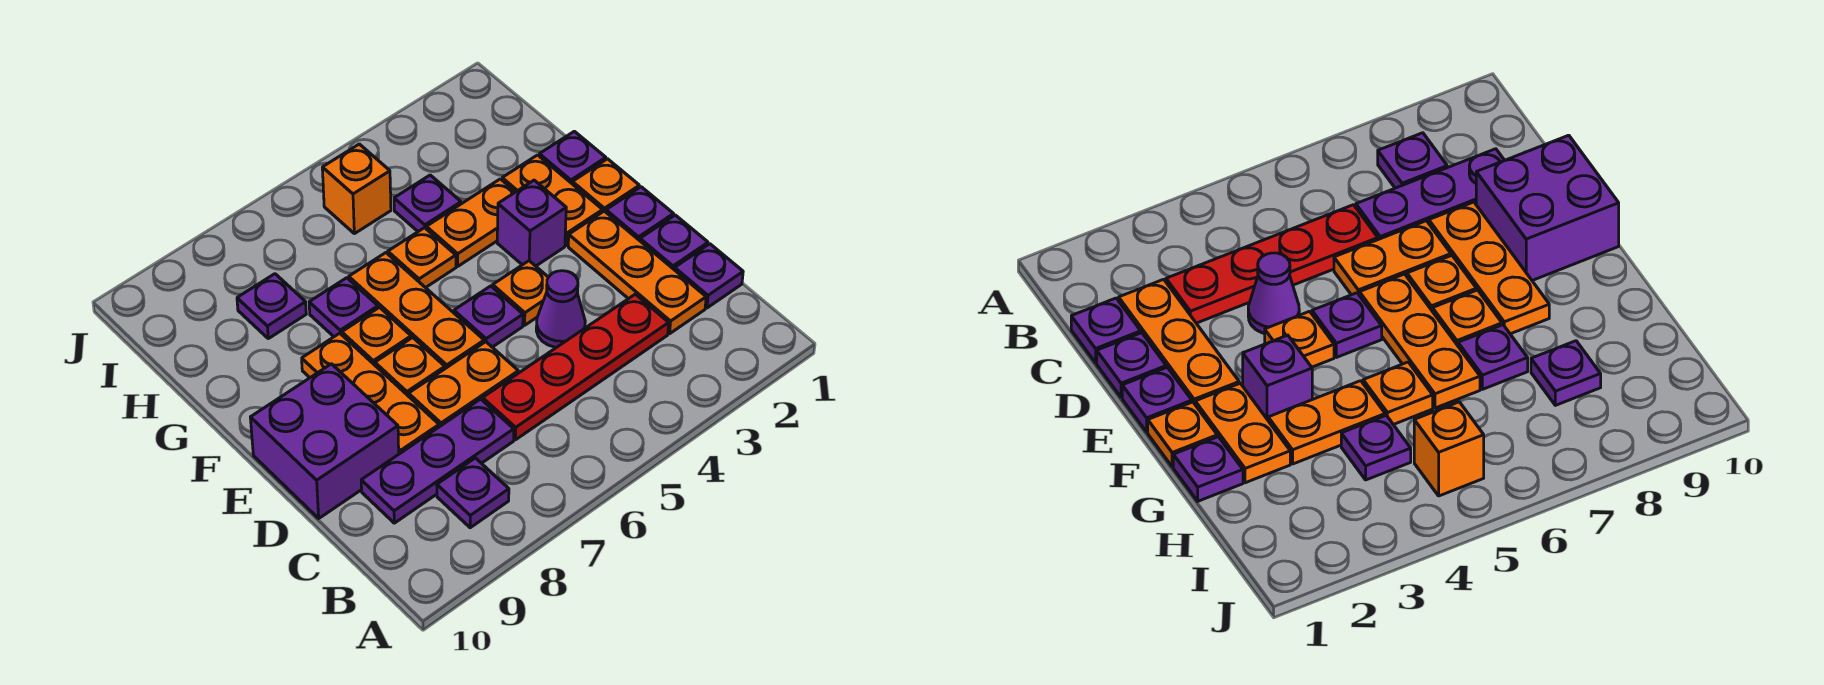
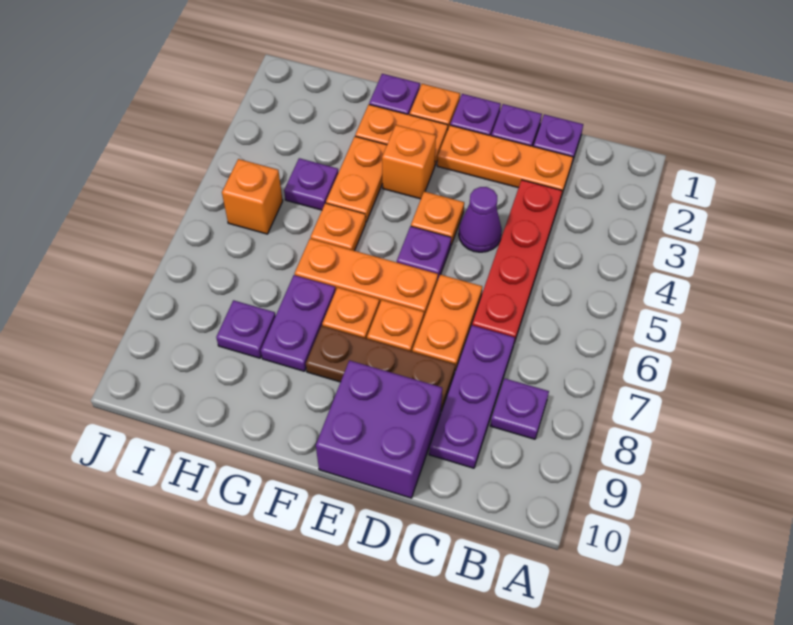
orange plate D8:F8 level 1 -> brown plate D8:F8 level 1
purple brick F3 level 1 -> orange brick F3 level 1
purple plate G7 level 1 -> purple plate G7:G8 level 1

